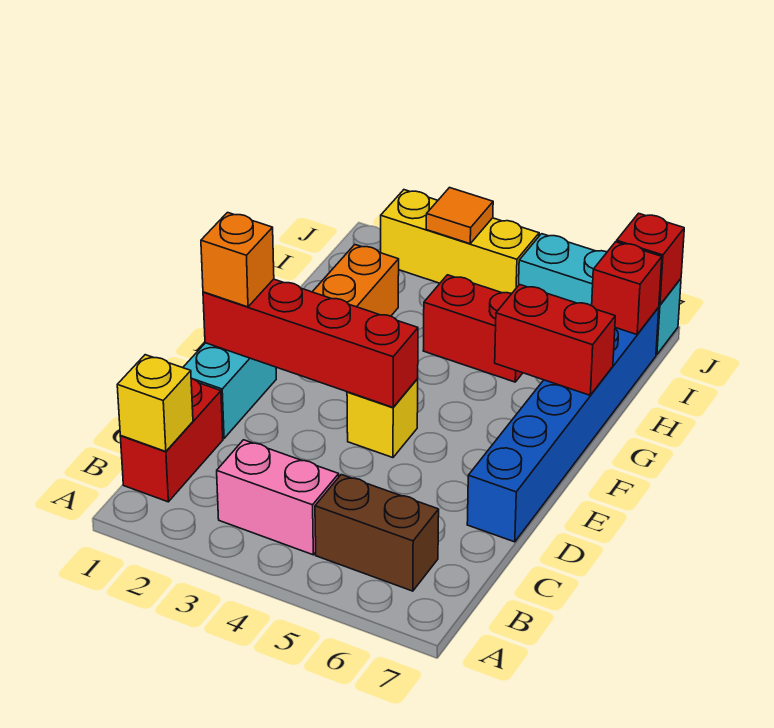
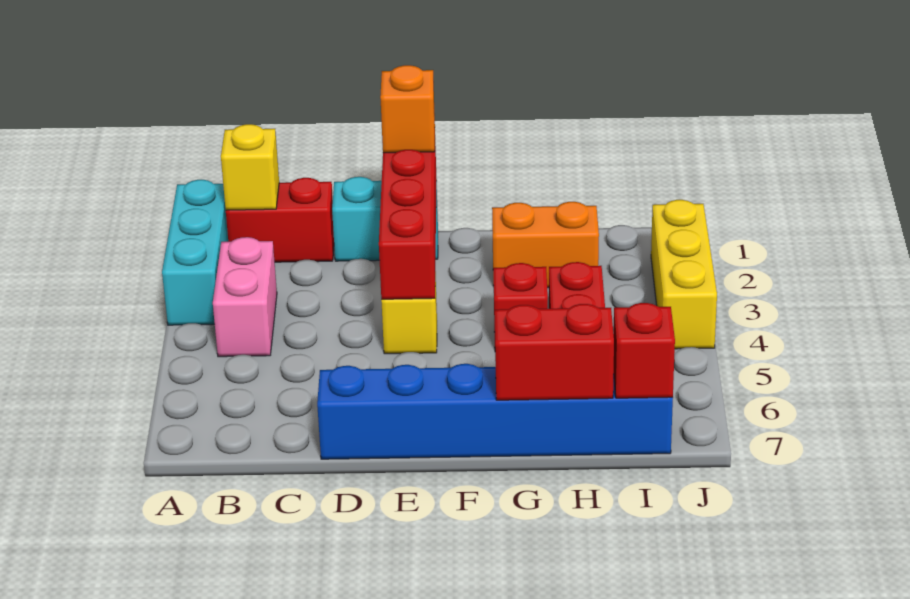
brown brick B5:B6 level 1 -> none
red brick G6:G7 level 2 -> red brick G7:H7 level 2
orange tile J3 level 2 -> none
cyan brick J5:J7 level 1 -> cyan brick A1:A3 level 1
red brick J7 level 2 -> red brick G4 level 1

